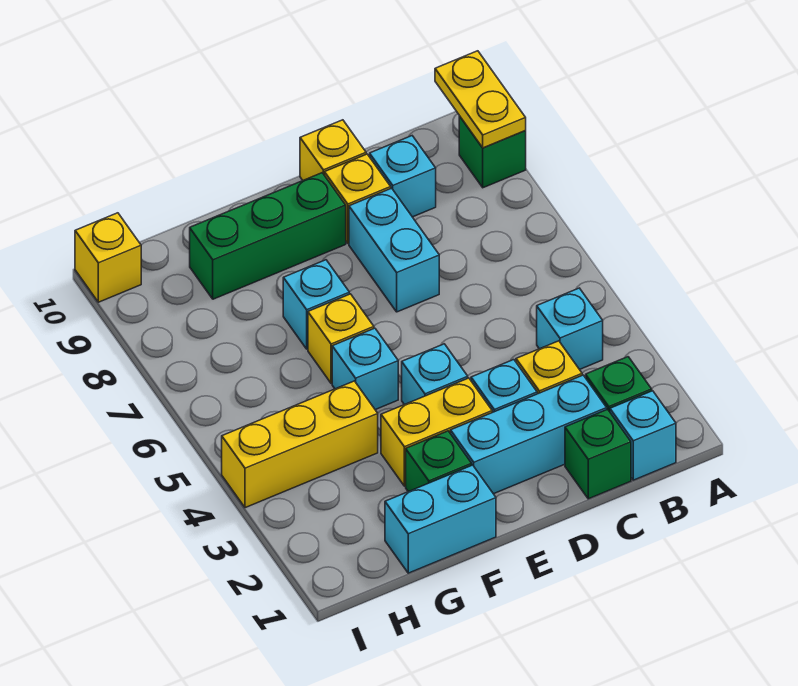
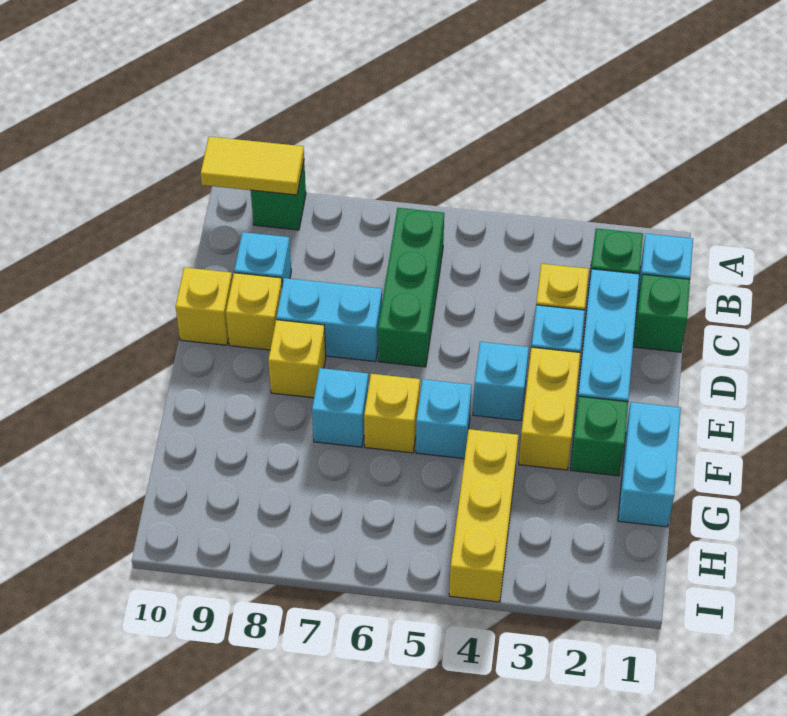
yellow plate A9:A10 level 2 -> yellow tile A9:A10 level 2
cyan brick B4 level 1 -> none
green brick E9:G9 level 1 -> green brick B6:D6 level 1
yellow brick I10 level 1 -> yellow brick E8 level 1

